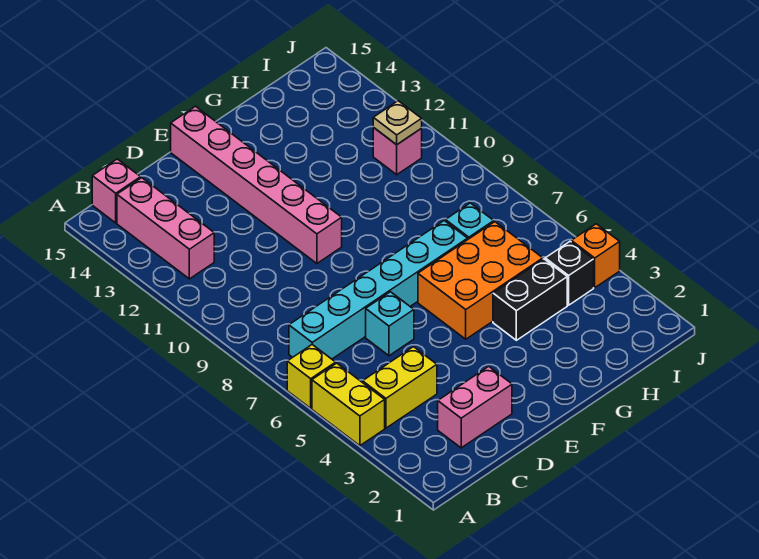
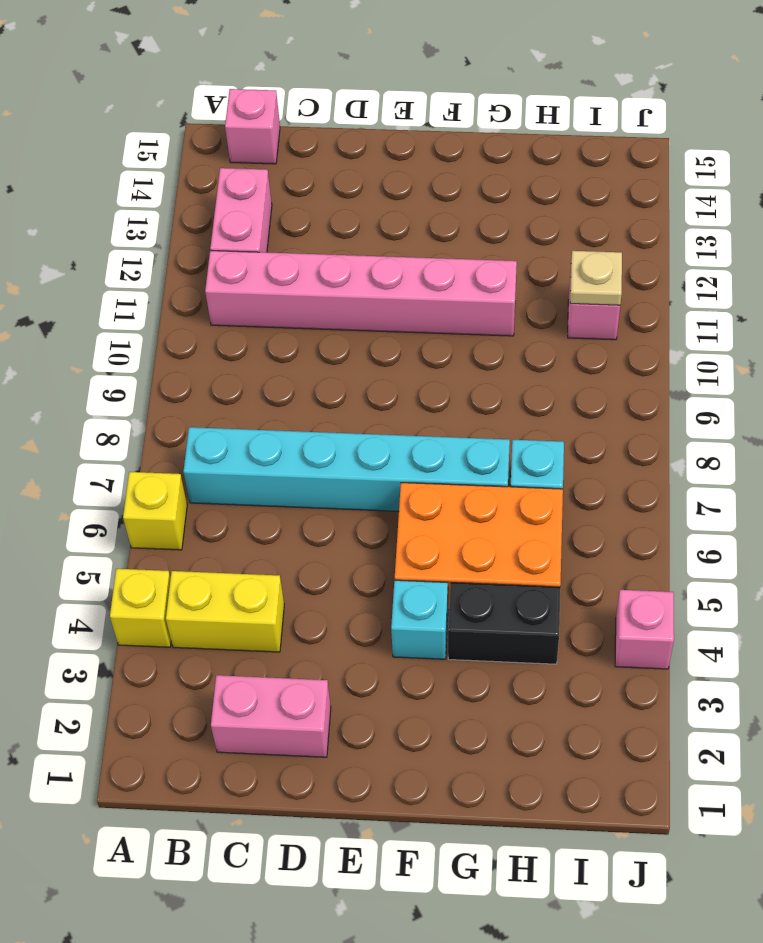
yellow brick A4:A5 level 1 -> yellow brick A4 level 1
pink brick B12:B14 level 1 -> pink brick B12:B13 level 1
cyan brick D6 level 1 -> cyan brick F4 level 1
pink brick E10:E15 level 1 -> pink brick B11:G11 level 1
black brick I4 level 1 -> none
orange brick J4 level 1 -> pink brick J4 level 1

